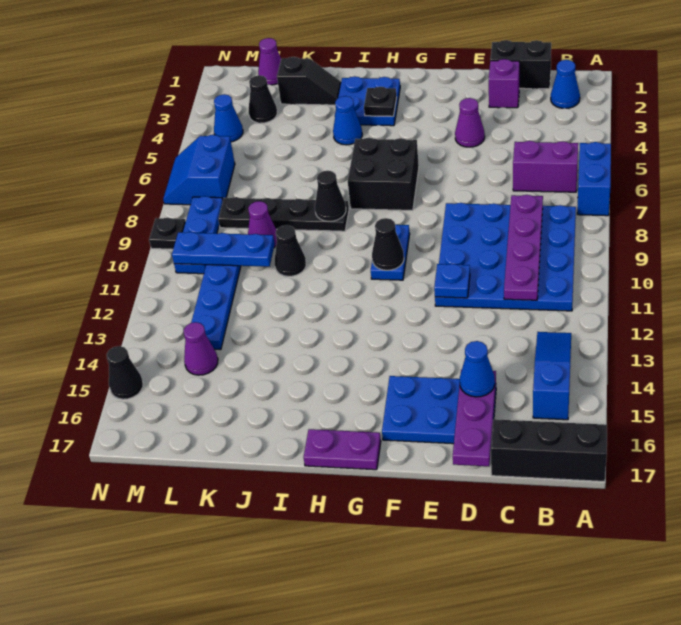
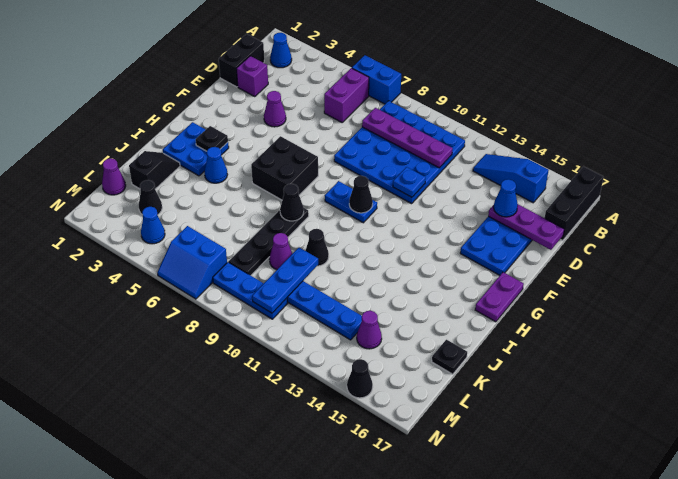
black plate N9 level 1 -> black plate K17 level 1

